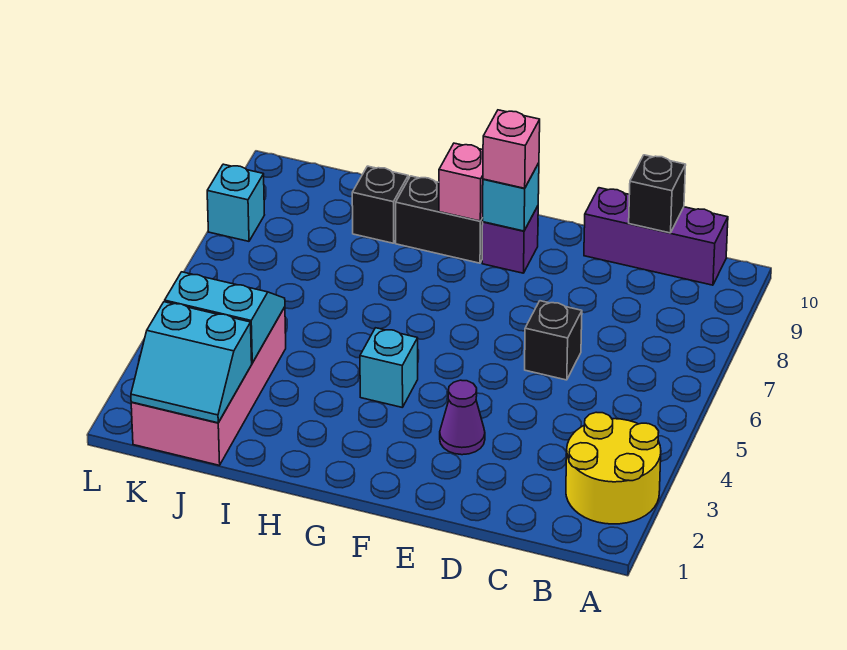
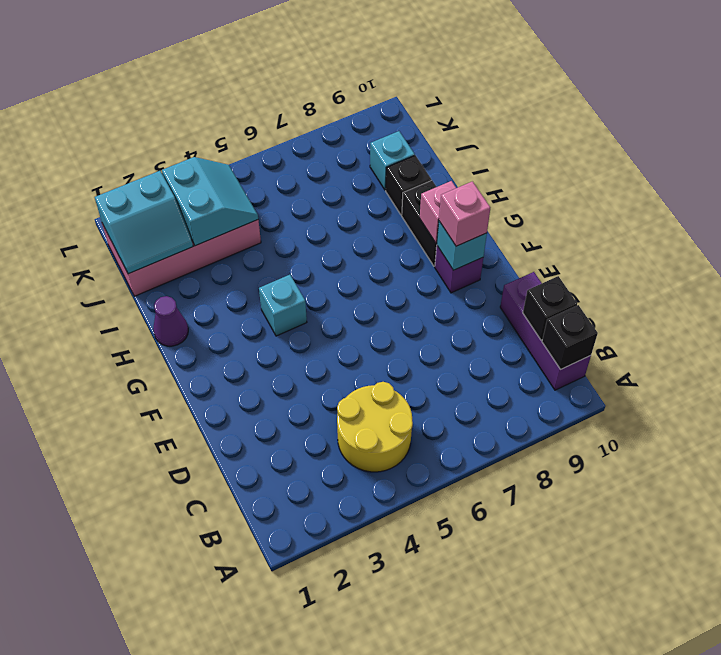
yellow round brick A2:B3 level 1 -> yellow round brick B4:C5 level 1
black brick D6 level 1 -> black brick B10 level 2
purple cone E3 level 1 -> purple cone H1 level 1
cyan slope J1:K2 level 2 top 2 -> cyan slope J1:K2 level 2 top K
cyan brick L8 level 1 -> cyan brick J9 level 1

